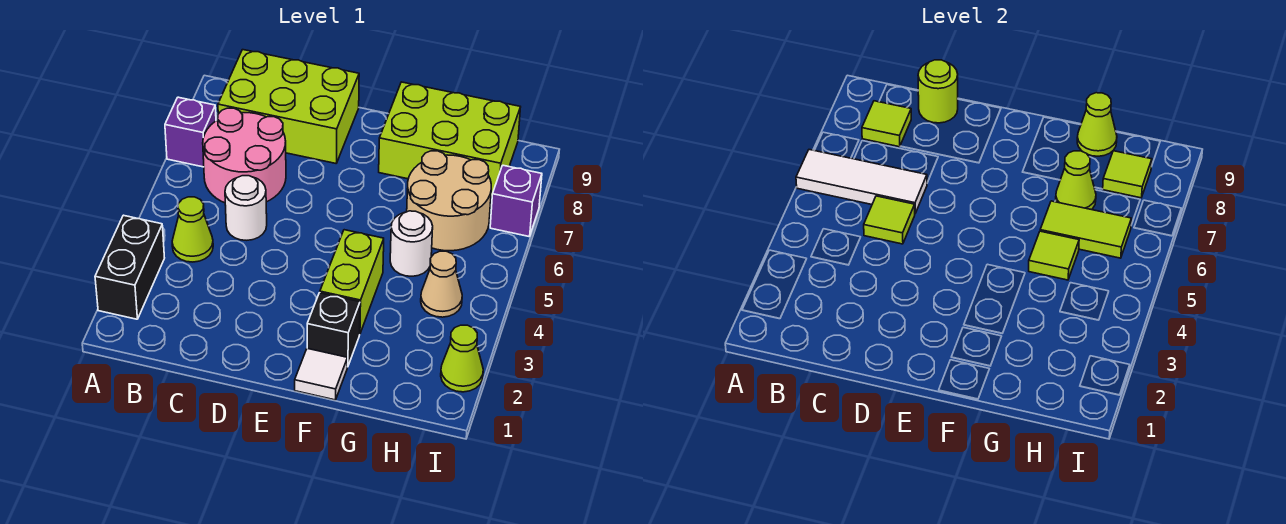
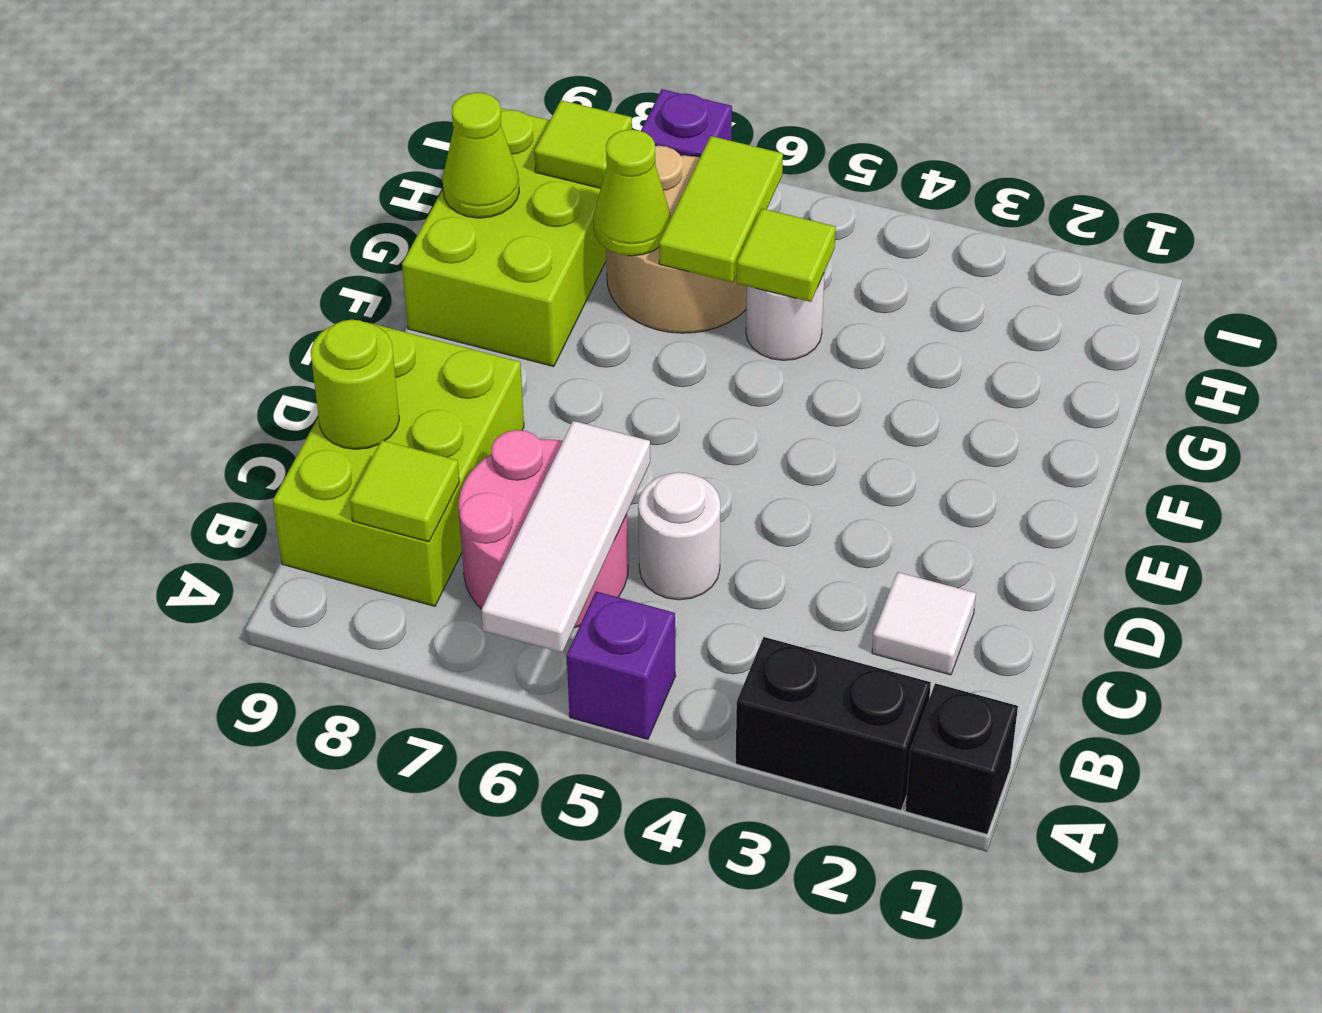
purple brick A7 level 1 -> purple brick A5 level 1
lime cone B4 level 1 -> none
lime tile C5 level 2 -> none
white tile F1 level 1 -> white tile C2 level 1
black brick F2 level 1 -> black brick A1 level 1
lime brick F3:F4 level 1 -> none
tan cone H4 level 1 -> none
lime cone I2 level 1 -> none

